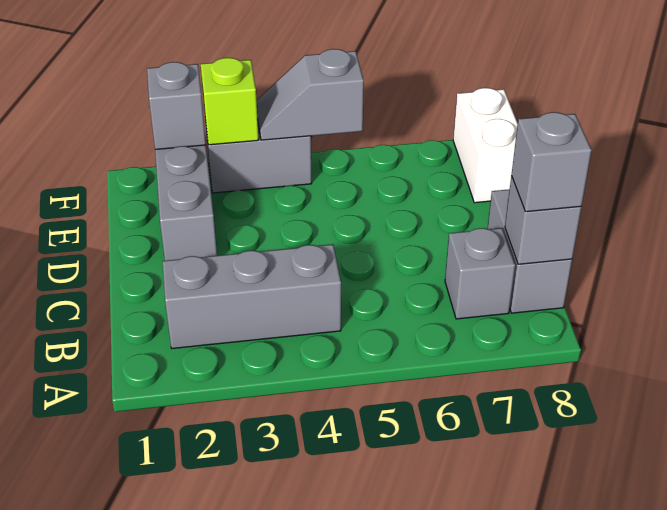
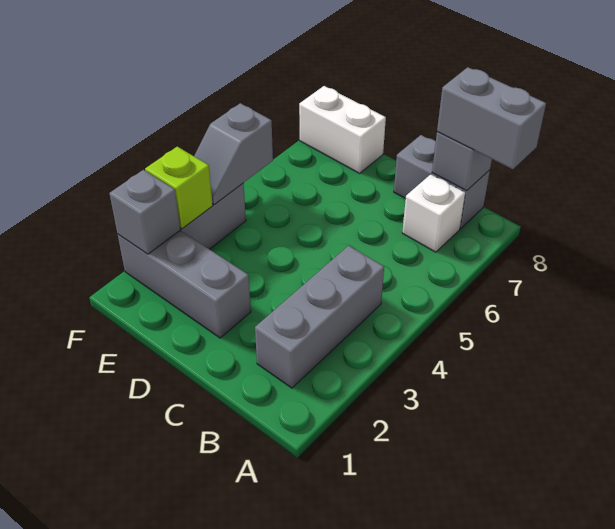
grey brick B7 level 1 -> white brick B7 level 1
grey brick B8 level 3 -> grey brick A8:B8 level 3

